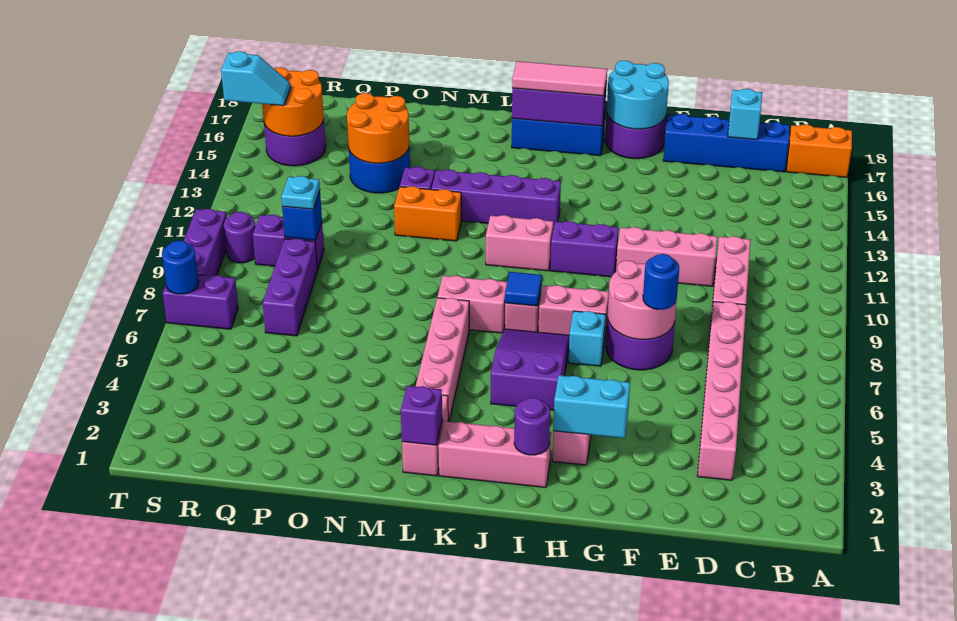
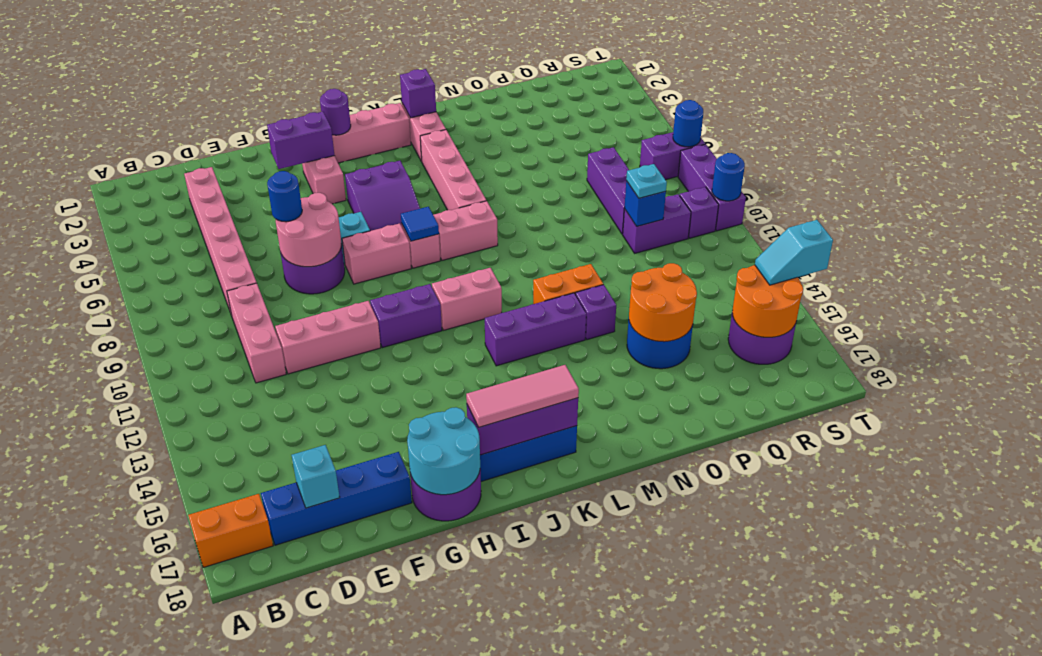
cyan brick G3:H3 level 2 -> purple brick G3:H3 level 2
purple brick J13:M13 level 1 -> purple brick K13:M13 level 1
purple round brick S10 level 1 -> purple brick S10 level 1
none -> blue round brick T10 level 2

